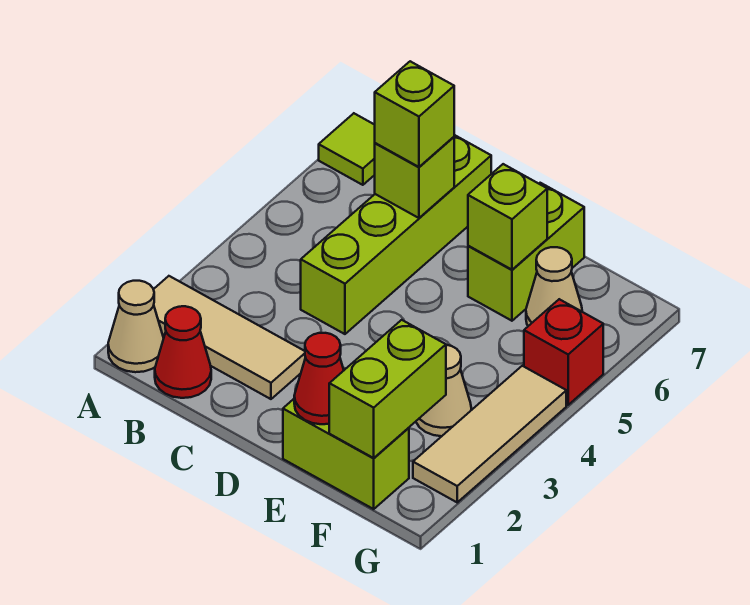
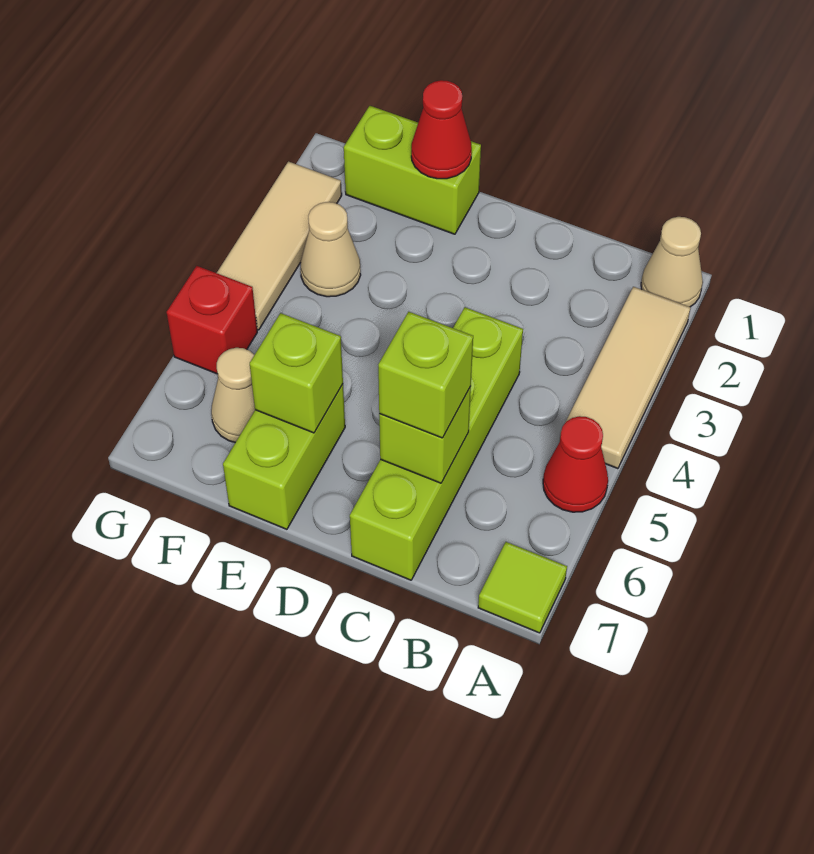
tan tile A2:C2 level 1 -> tan tile A2:A4 level 1
red cone B1 level 1 -> red cone A5 level 1
lime brick F1:F2 level 2 -> none

